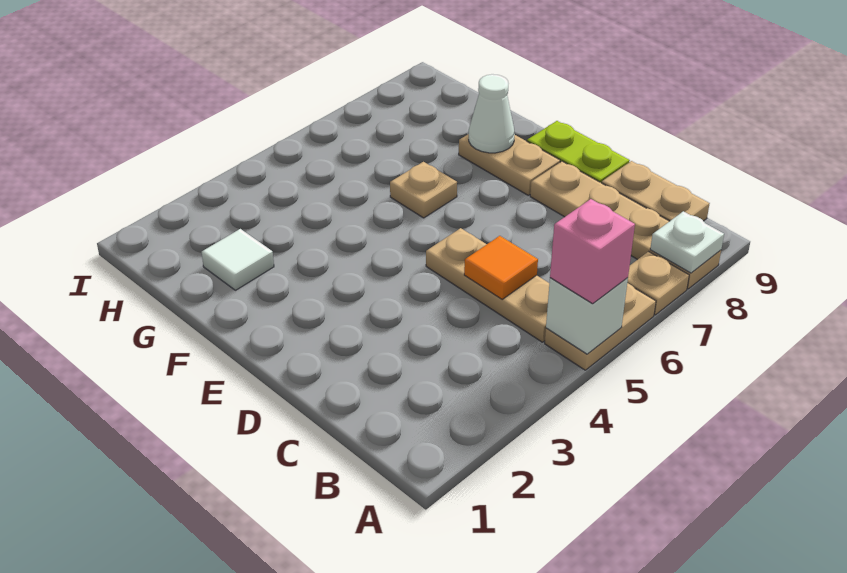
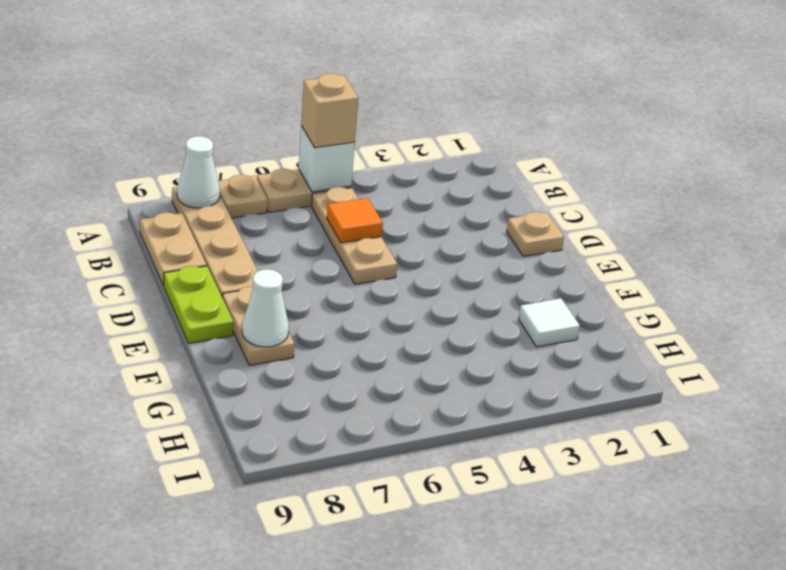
pink brick A5 level 3 -> tan brick A5 level 3
white plate A8 level 2 -> white cone A8 level 2
tan plate F6 level 1 -> tan plate D1 level 1

